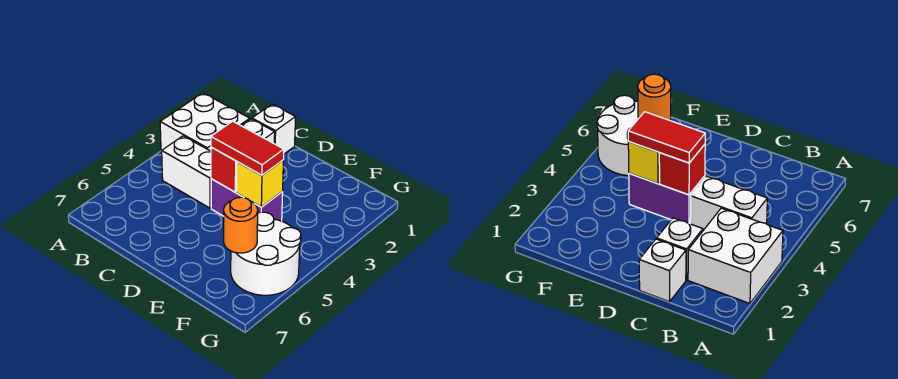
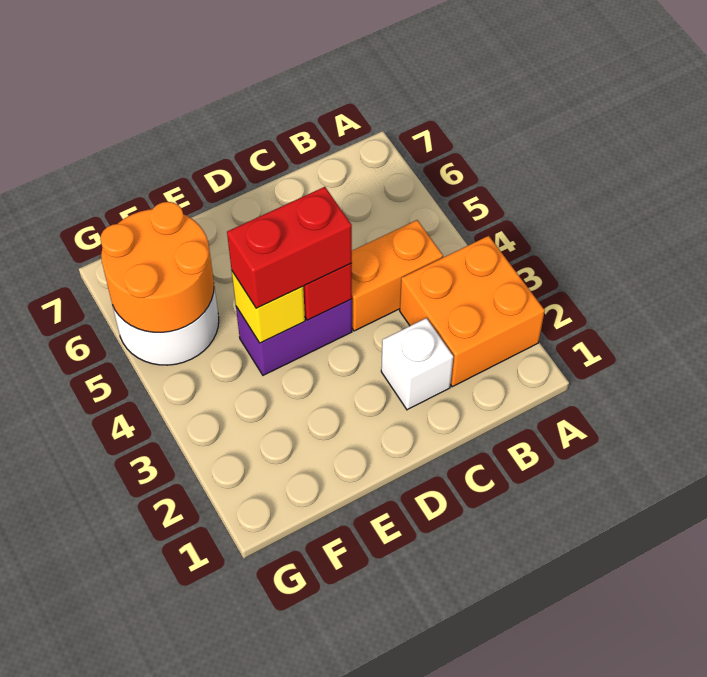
white brick A2:B3 level 1 -> orange brick A2:B3 level 1
white brick B4:C4 level 1 -> orange brick B4:C4 level 1
white brick C1 level 1 -> none
red tile D4:E4 level 3 -> red brick D4:E4 level 3
orange round brick F6 level 2 -> orange round brick F5:G6 level 2

